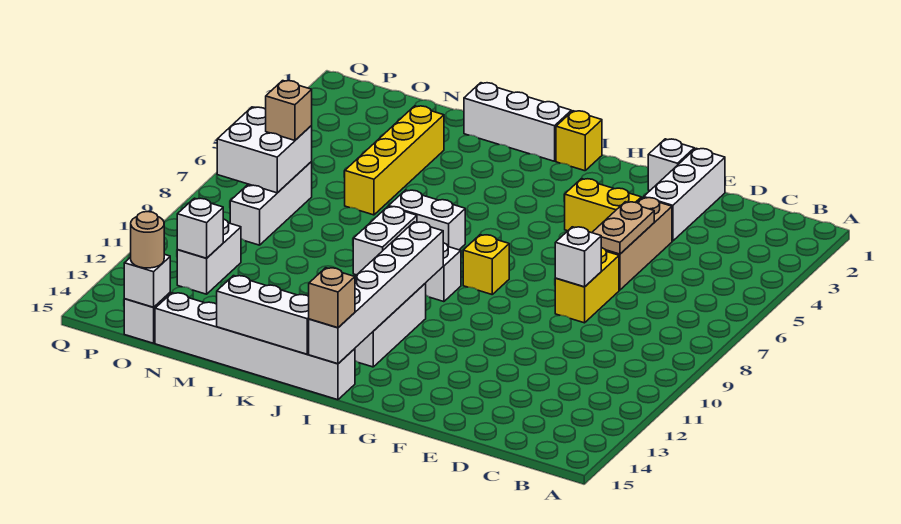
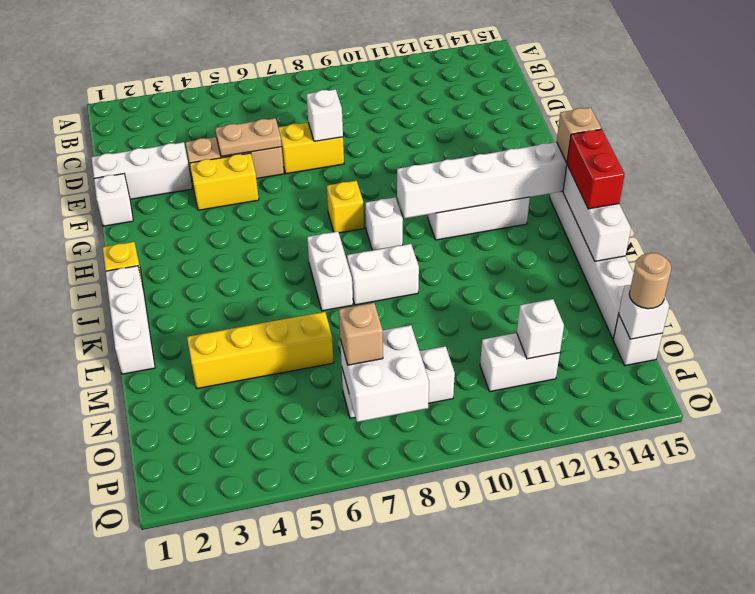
yellow brick F4:G4 level 1 -> yellow brick F4:F5 level 1
none -> red brick J15:K15 level 3

